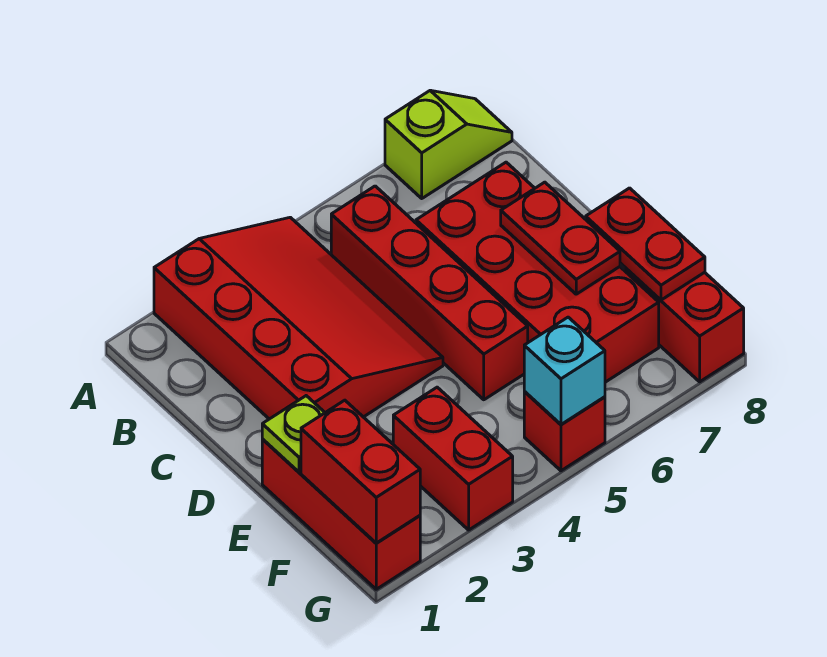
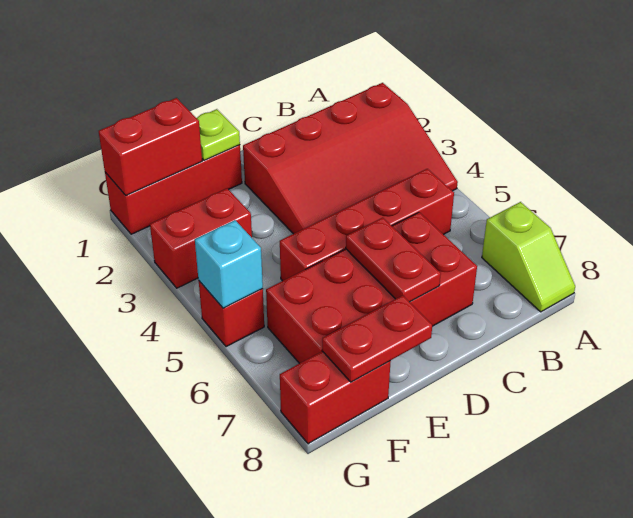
red plate D7:E7 level 2 -> red plate D6:D7 level 2

